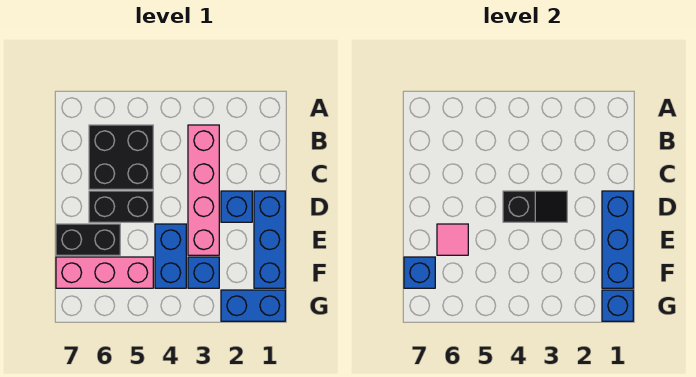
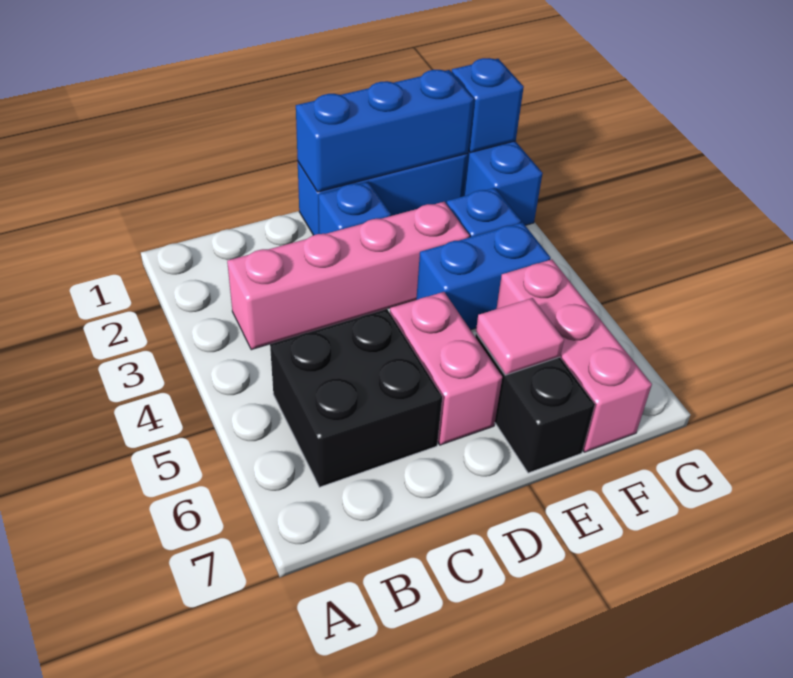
black slope D3:D4 level 2 top 4 -> none
black brick D5:D6 level 1 -> pink brick D5:D6 level 1
blue brick F7 level 2 -> none

